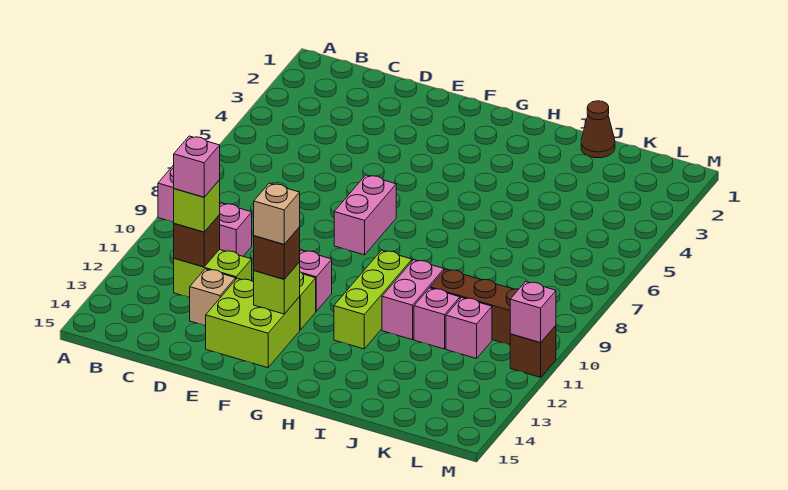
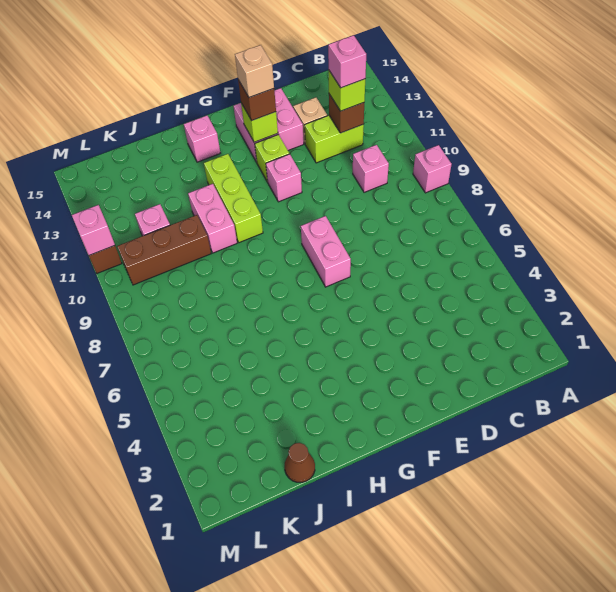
lime brick E13:F14 level 1 -> pink brick E13:F14 level 1
pink brick J11 level 1 -> pink brick H14 level 1

